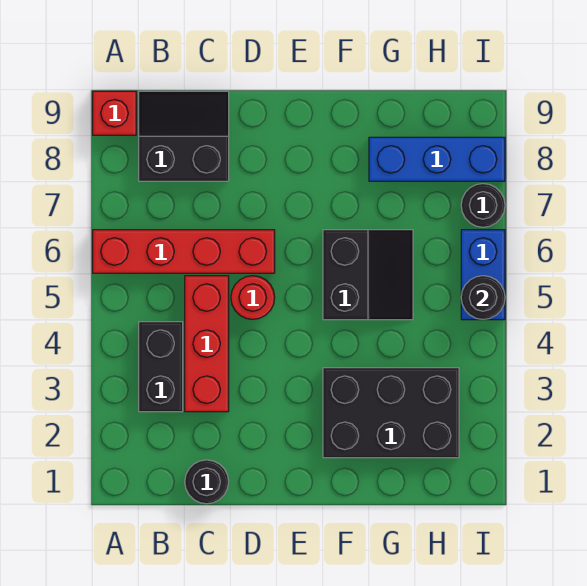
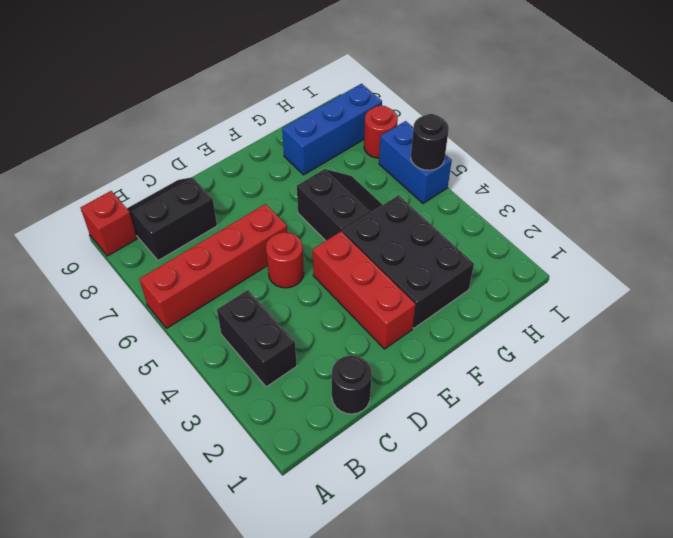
red brick C3:C5 level 1 -> red brick E2:E4 level 1
black brick F2:H3 level 1 -> black brick F2:G4 level 1
black round brick I7 level 1 -> red round brick I7 level 1

